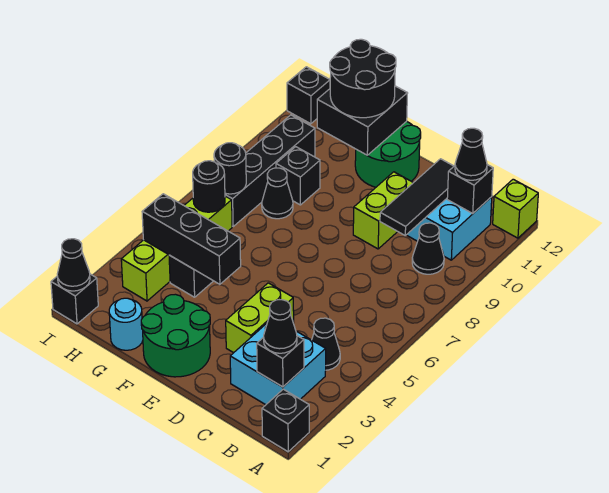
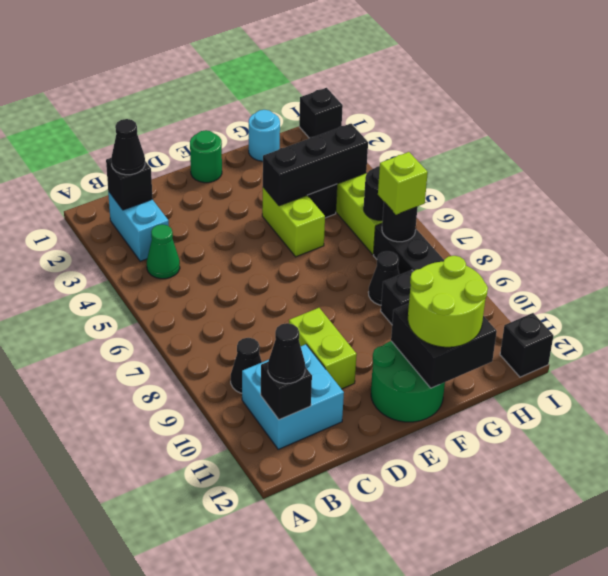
black brick A1 level 1 -> none
lime brick A12 level 1 -> lime brick H7 level 3
cyan brick B2:C3 level 1 -> cyan brick B2:B3 level 1
black cone B4 level 1 -> green cone B4 level 1
black tile C9:C11 level 2 -> none
lime brick D3:D4 level 1 -> lime brick F4:F5 level 1
green round brick E1:F2 level 1 -> green round brick E1 level 1
black round brick F11:G12 level 3 -> lime round brick F11:G12 level 3
black cone I1 level 2 -> none

